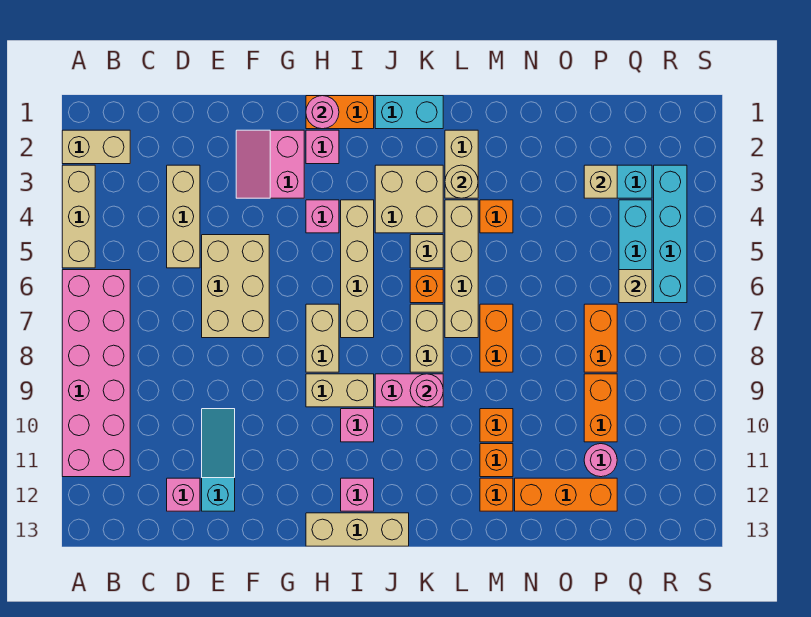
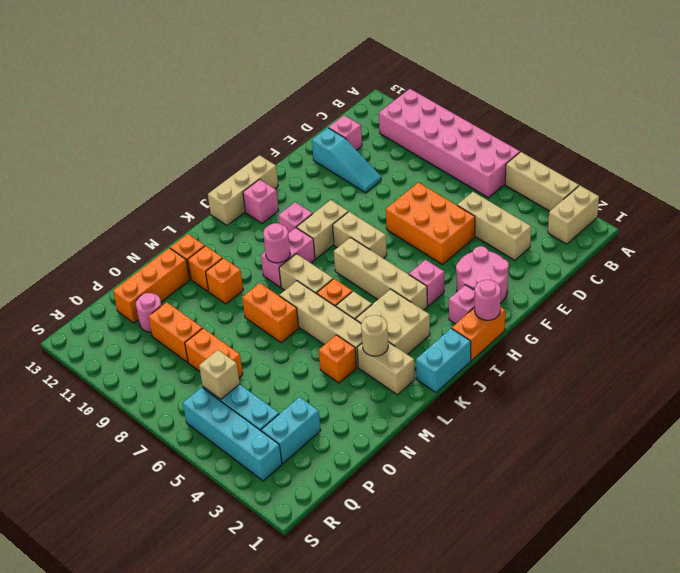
tan brick E5:F7 level 1 -> orange brick E5:F7 level 1
pink slope F2:G3 level 1 top G -> pink round brick F2:G3 level 1
tan brick P3 level 2 -> none

